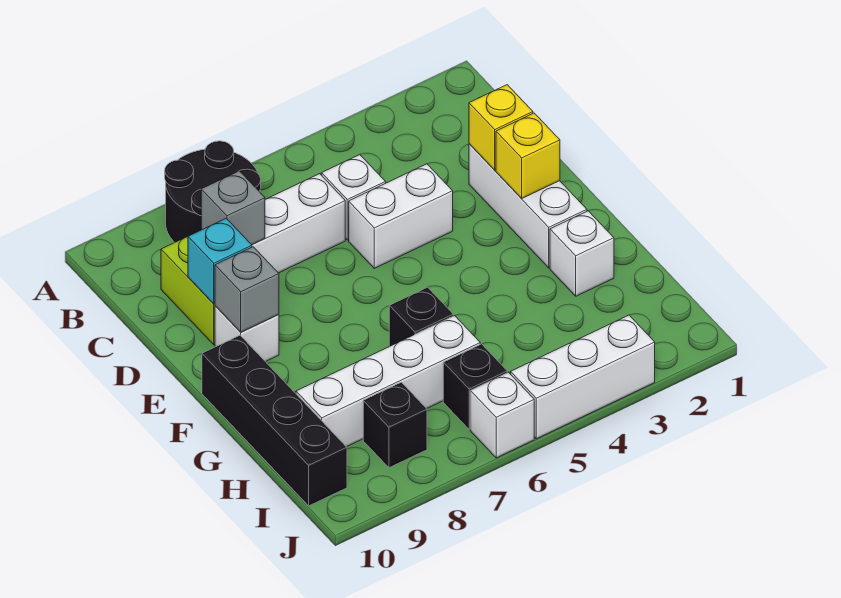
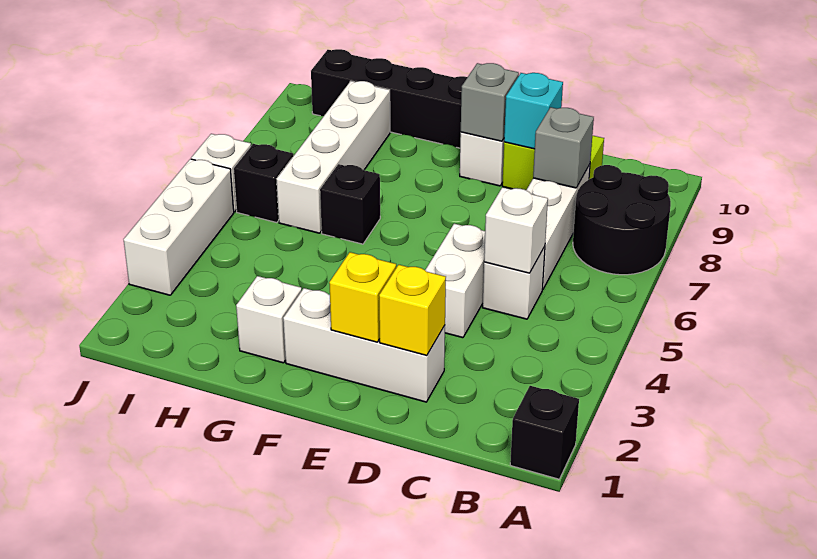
none -> white brick C5 level 2
black brick I8 level 1 -> black brick A1 level 1

